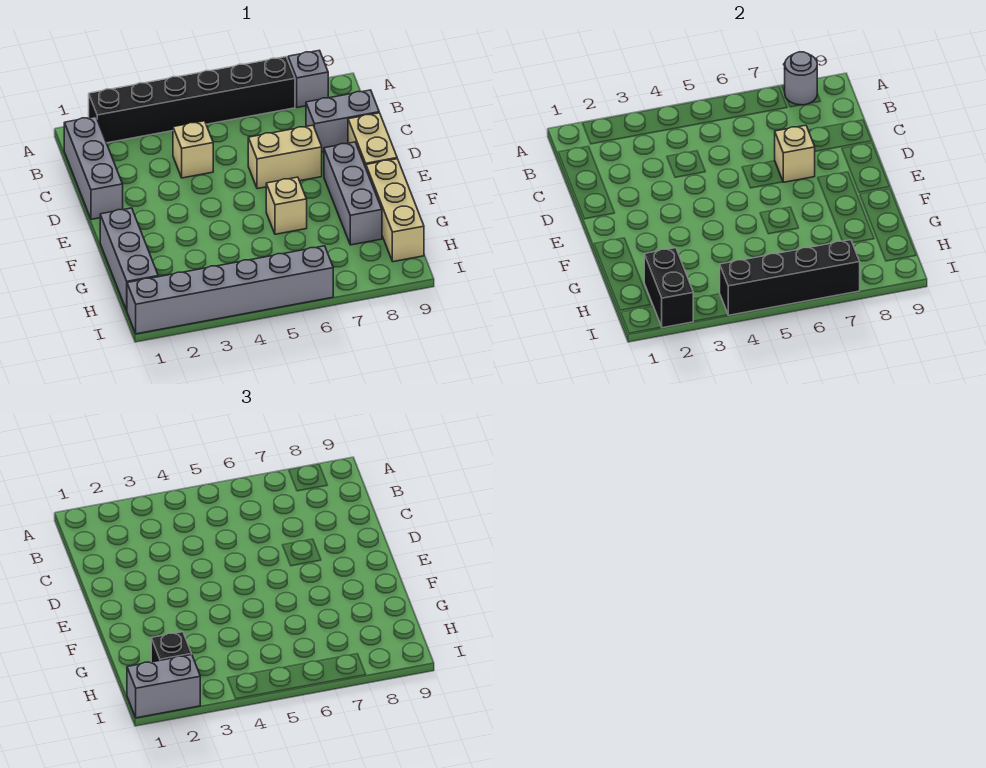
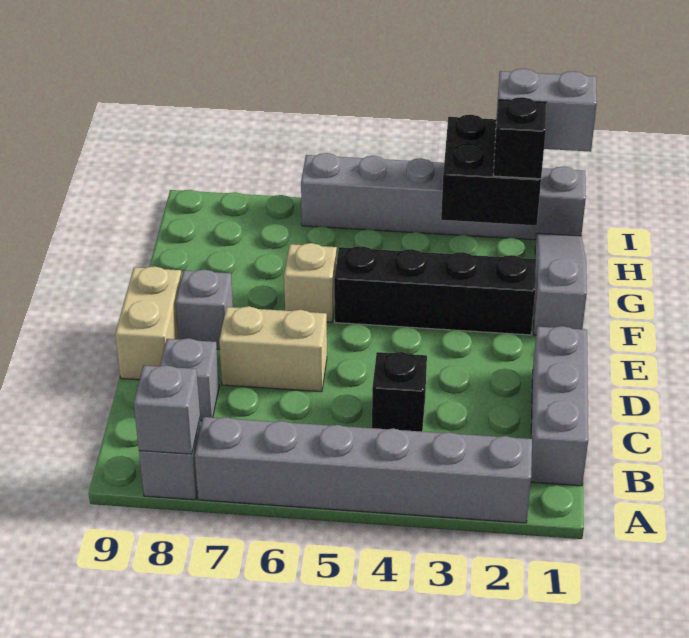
black brick A2:A7 level 1 -> grey brick A2:A7 level 1
grey round brick A8 level 2 -> grey brick A8 level 2
tan brick C4 level 1 -> black brick C4 level 1
grey brick C8:C9 level 1 -> grey brick C8 level 1
tan brick D7 level 2 -> none
grey brick E8:G8 level 1 -> grey brick E8 level 1
grey brick F1:H1 level 1 -> grey slope F1:H1 level 1 top F
tan brick F9:H9 level 1 -> none
black brick H2:I2 level 2 -> black brick H2:I3 level 2
black brick I4:I7 level 2 -> black brick F2:F5 level 1

